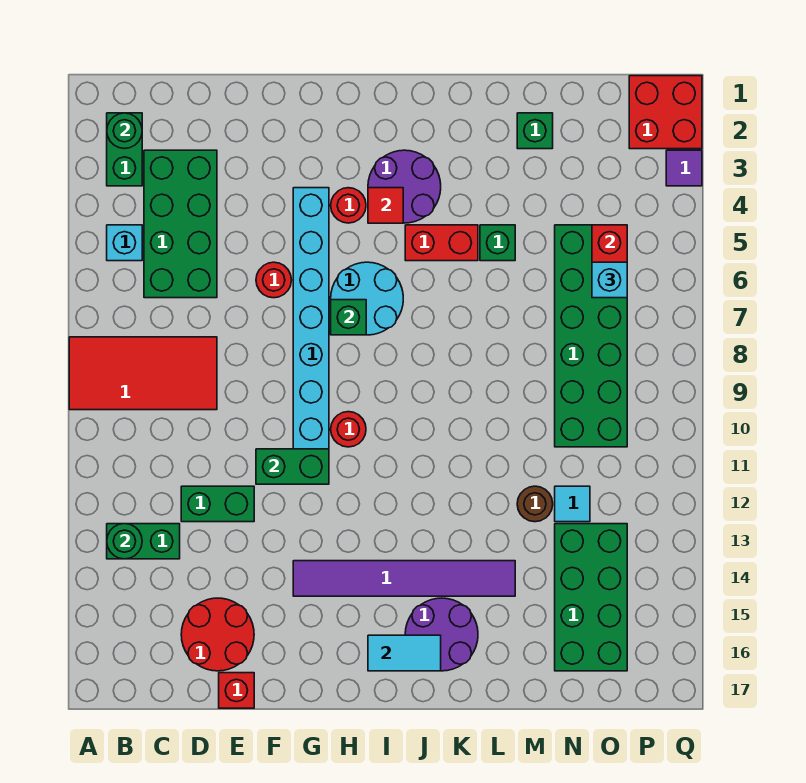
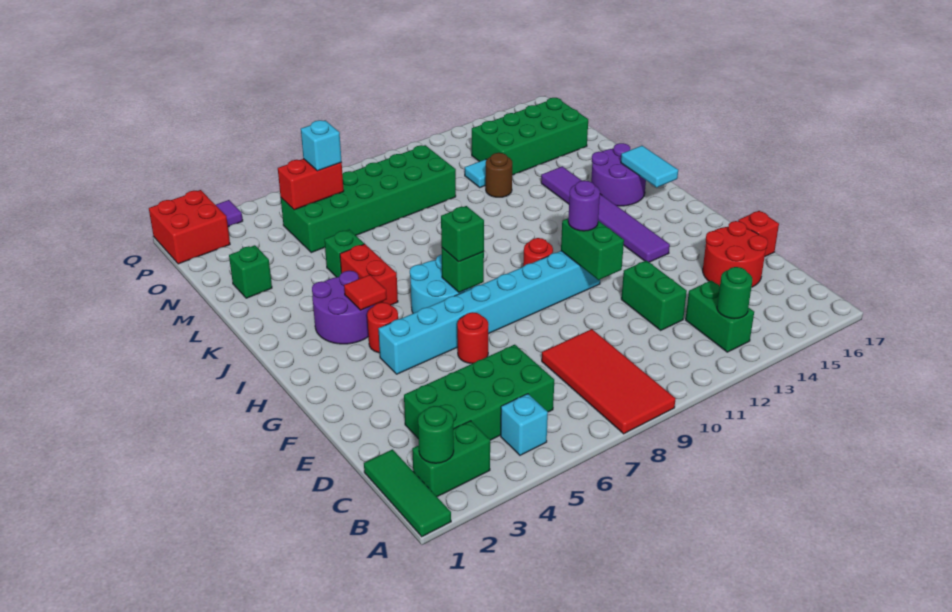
none -> green tile A1:C1 level 1
none -> purple round brick G11 level 3
none -> green brick H7 level 3

